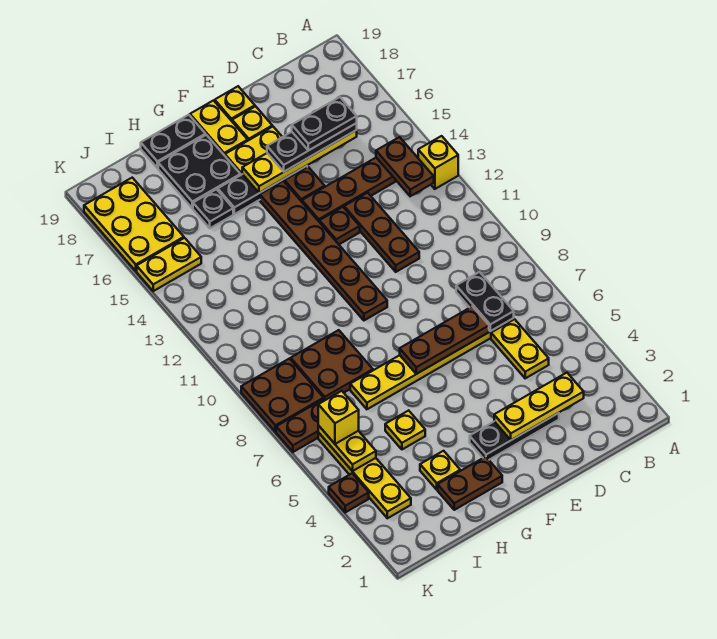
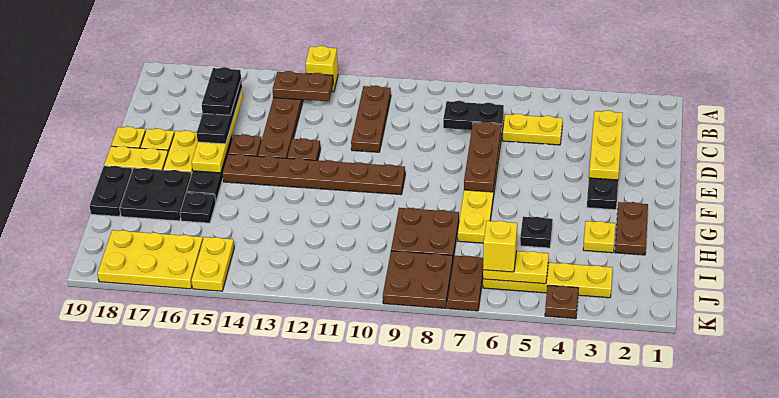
brown plate D11:D13 level 1 -> brown plate B11:D11 level 1
yellow plate H5 level 1 -> black plate H5 level 1

